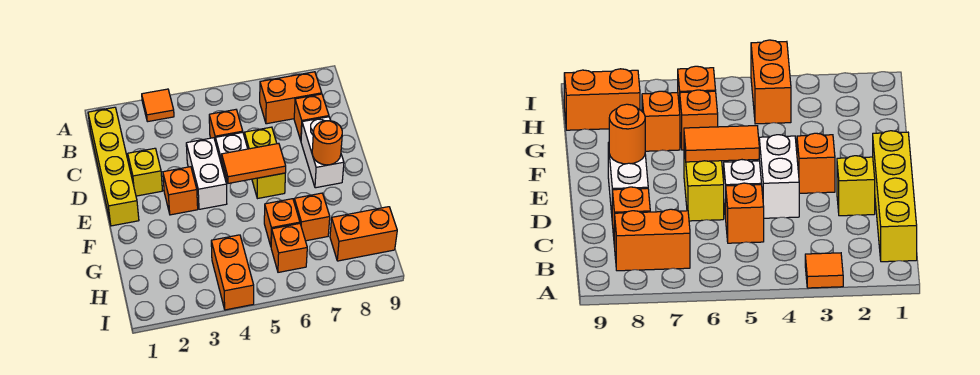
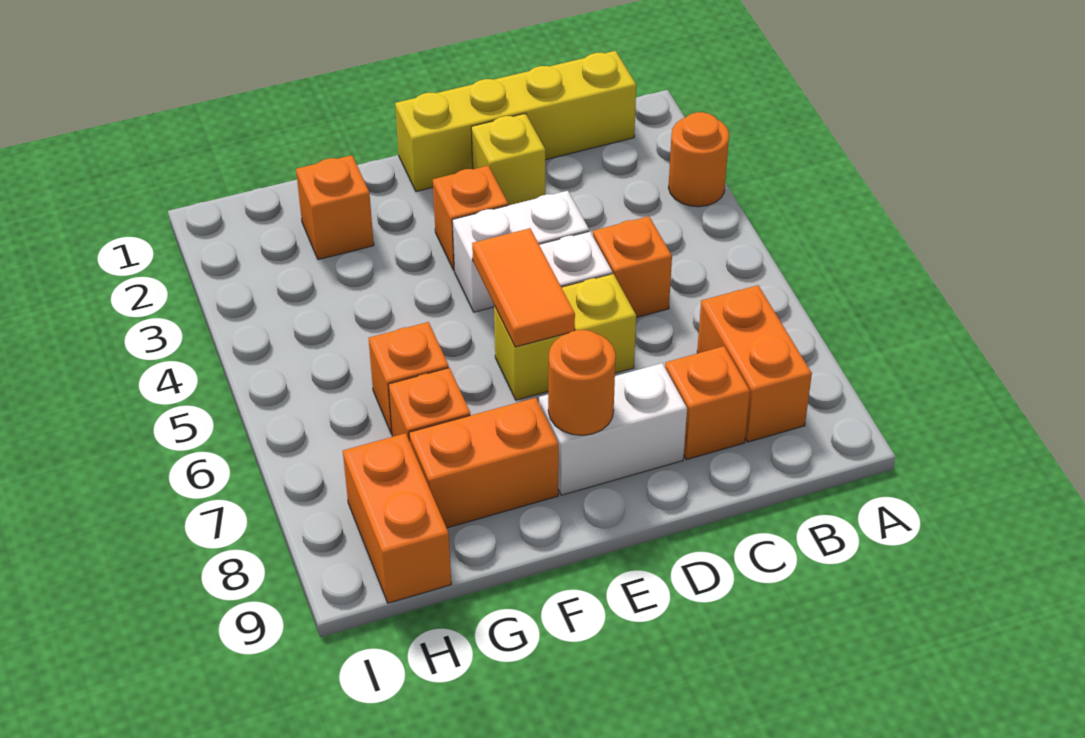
orange tile A3 level 1 -> orange round brick A3 level 1
orange brick H4:I4 level 1 -> orange brick F8:G8 level 1
orange brick H6 level 1 -> orange brick G2 level 1

